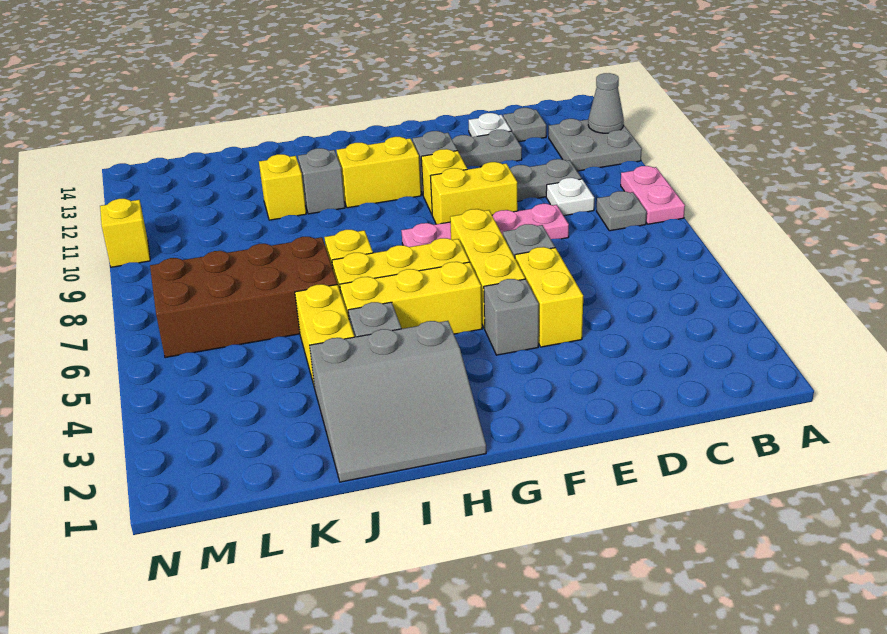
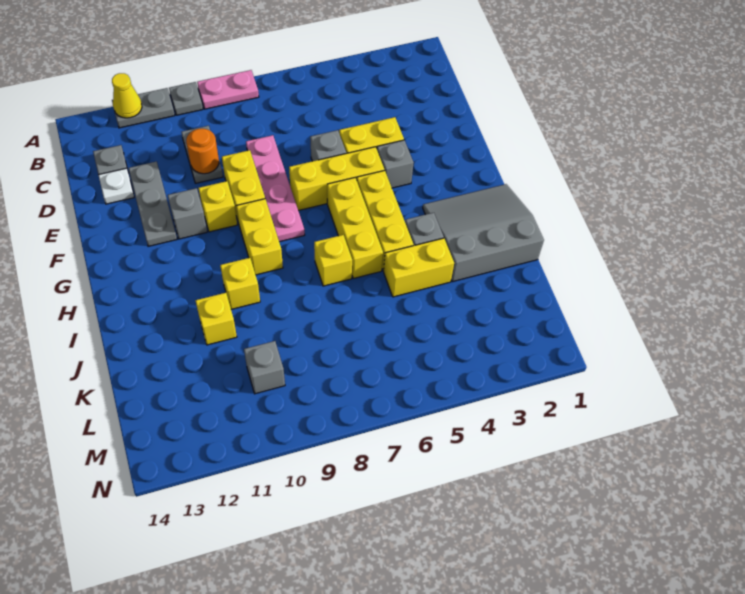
grey plate A11:B12 level 1 -> grey plate A11:A12 level 1
grey cone A12 level 2 -> yellow cone A12 level 2
grey plate B8 level 1 -> grey plate A10 level 1
white plate C9 level 1 -> none
none -> orange round brick D10 level 2
yellow brick G11:H11 level 1 -> yellow brick G9:H9 level 1
grey slope H1:J3 level 1 top 3 -> grey slope H1:J3 level 1 top J
grey brick I11 level 1 -> grey brick L10 level 1
brown brick J6:M7 level 1 -> none
yellow brick N10 level 1 -> yellow brick I10 level 1

